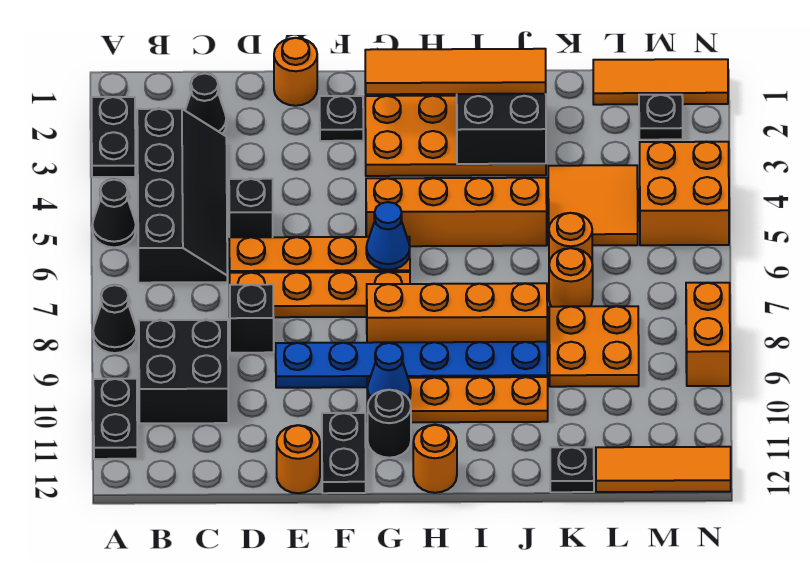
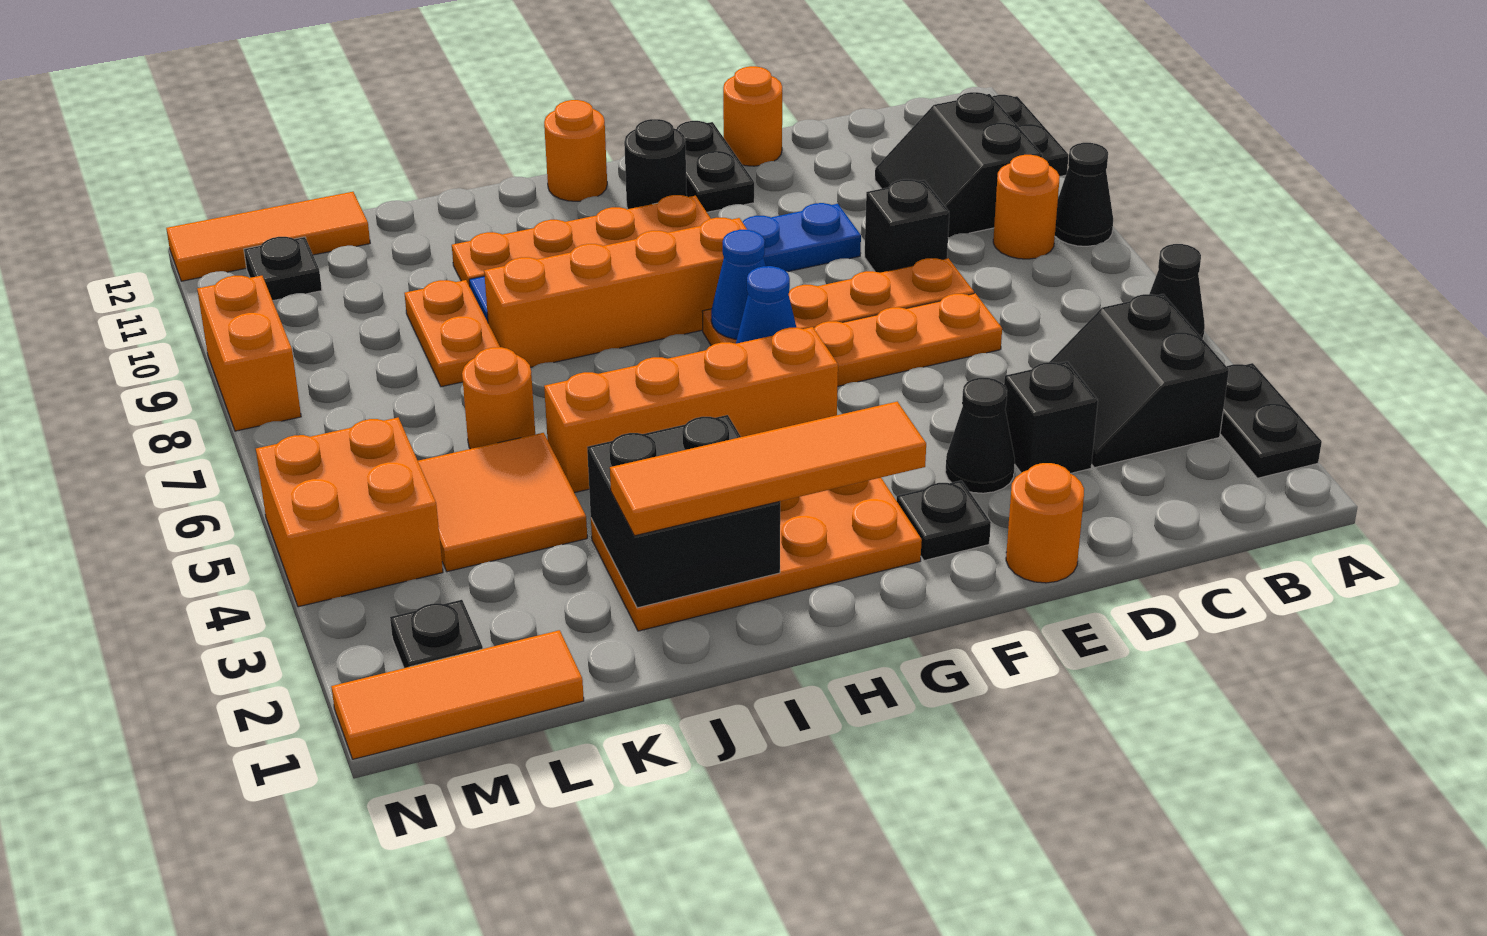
black slope B3:C6 level 1 top B -> black slope B3:C4 level 1 top B
black brick B9:C10 level 1 -> black slope B9:C10 level 1 top B
black cone C2 level 1 -> black cone E3 level 1
black brick D5 level 1 -> black brick D3 level 1
blue cone G10 level 2 -> blue cone G7 level 2
orange round brick K7 level 1 -> orange round brick B8 level 1
orange plate K8:L9 level 1 -> orange plate K8:K9 level 1
black plate K12 level 1 -> black plate M11 level 1

